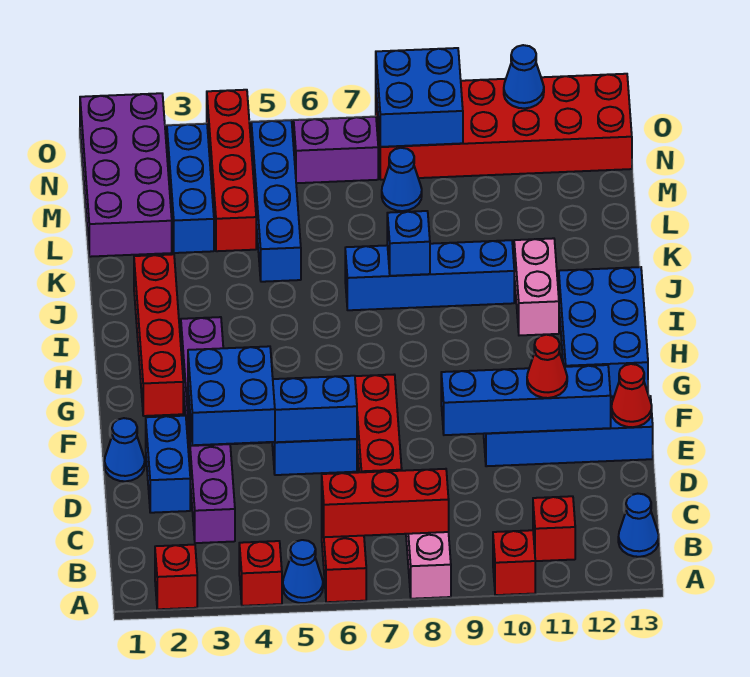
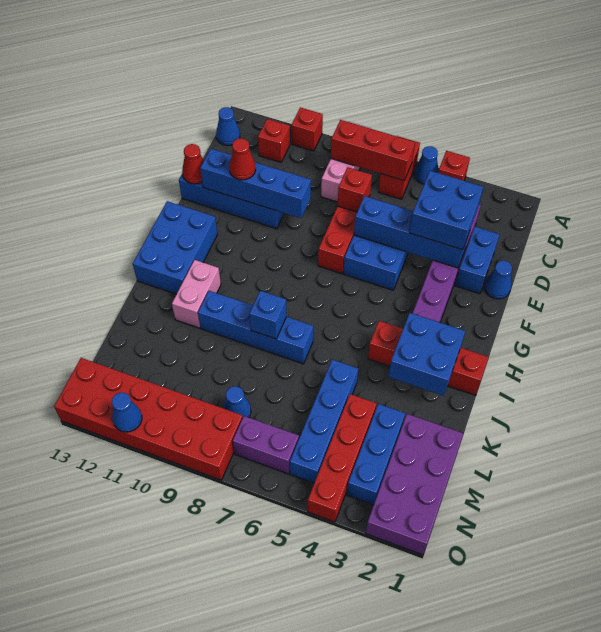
red brick A2 level 1 -> red brick D7 level 2
red brick G2:J2 level 1 -> red brick I1:I4 level 1
blue brick N8:O9 level 2 -> blue brick I2:J3 level 2

